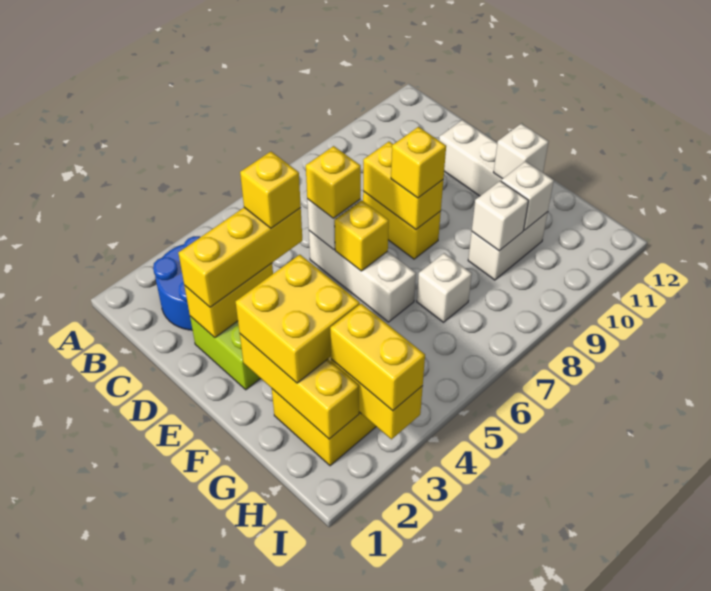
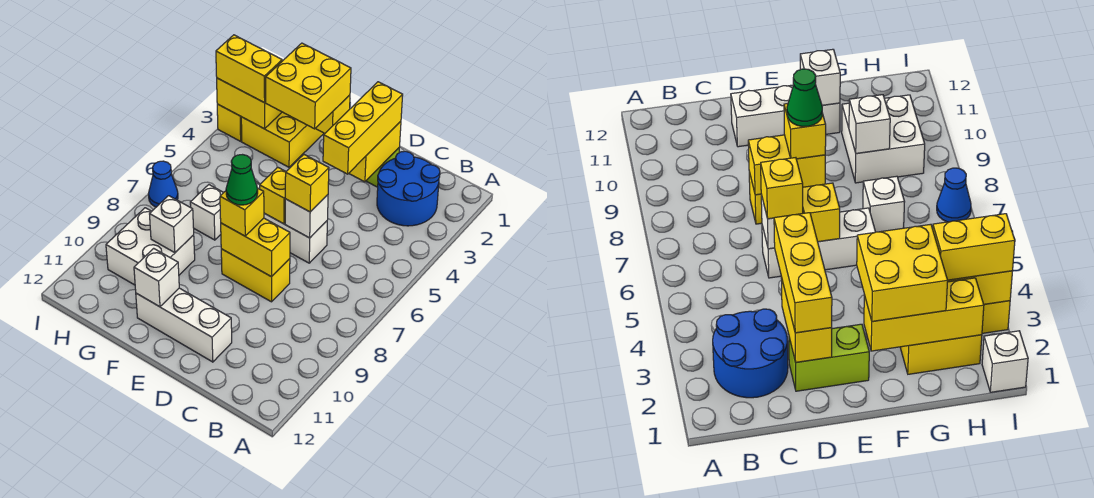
yellow brick D4 level 4 -> yellow brick I3 level 1
none -> green cone E8 level 4
white brick G9:G10 level 1 -> white brick G9:H10 level 1
white brick G10 level 2 -> white brick I1 level 1
none -> blue cone I7 level 1

